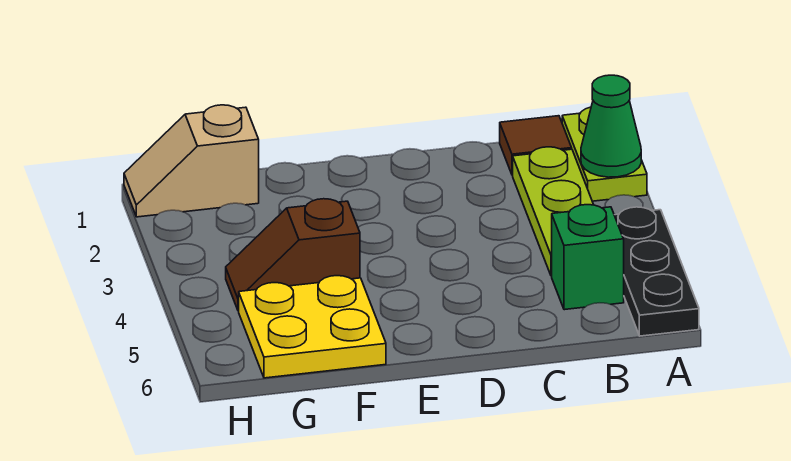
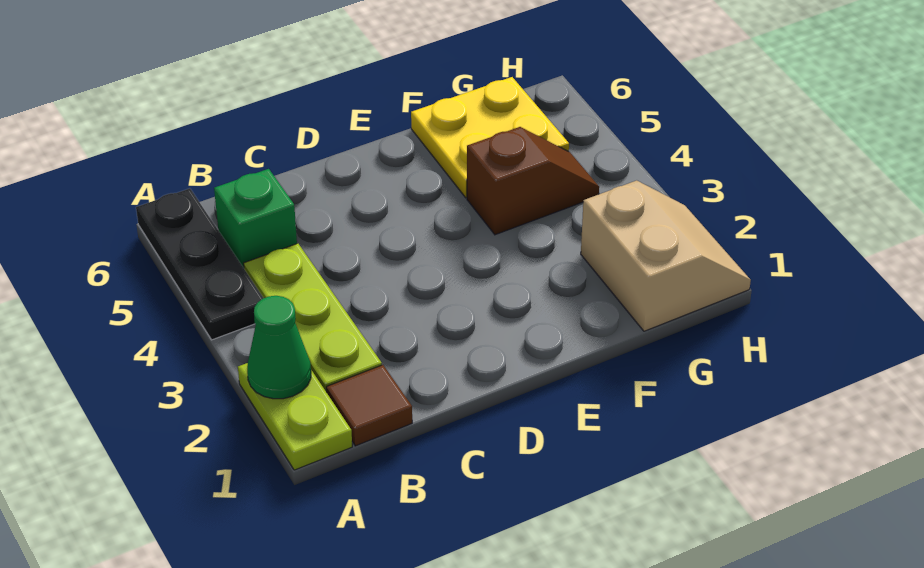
tan slope G1:H1 level 1 top G -> tan slope G1:H2 level 1 top G

